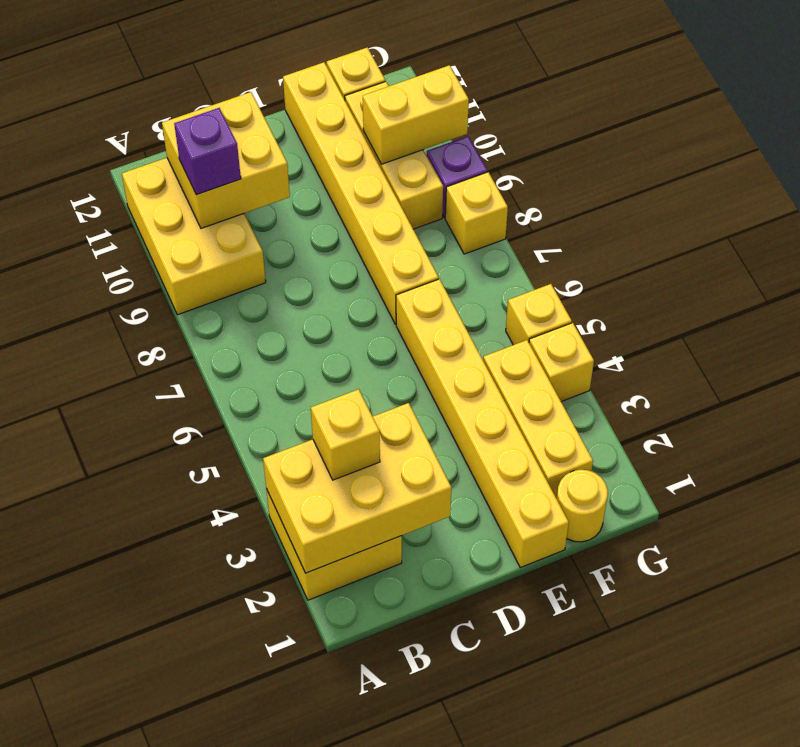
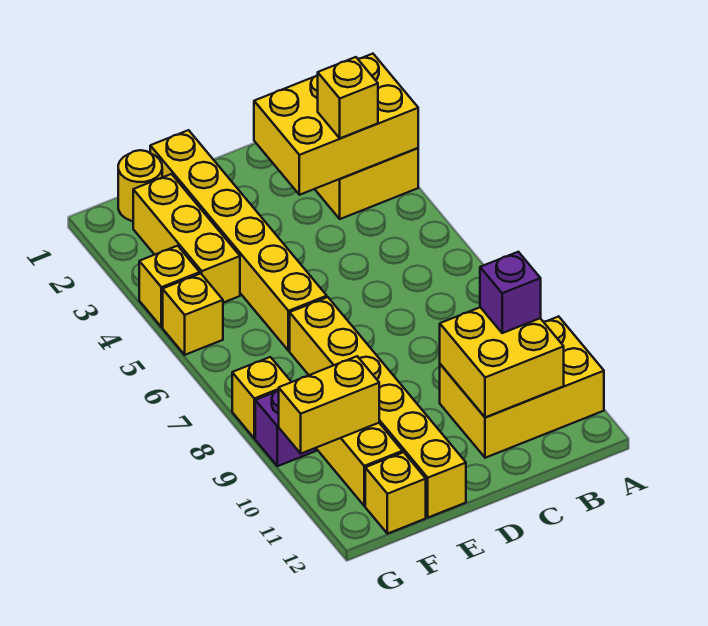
yellow brick A9:B11 level 1 -> yellow brick A10:C11 level 1

